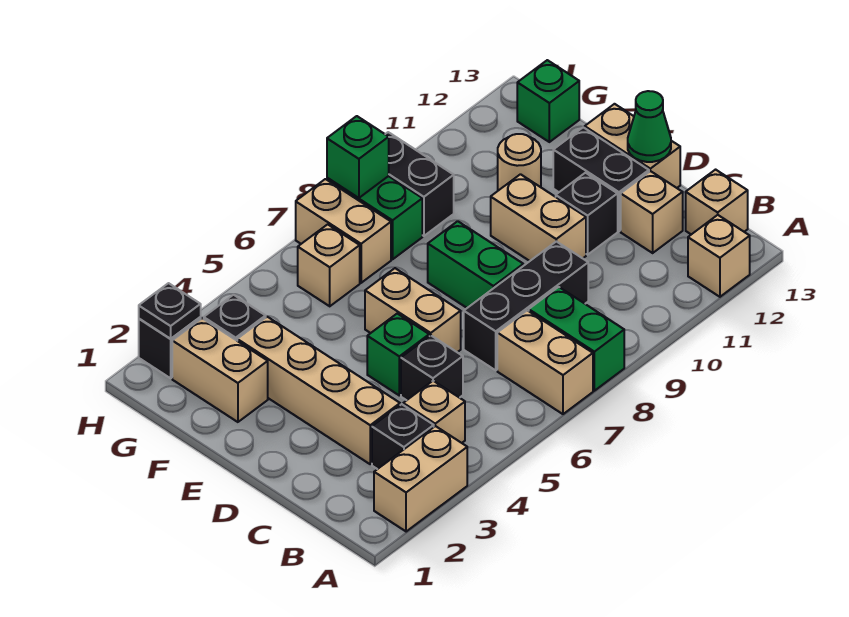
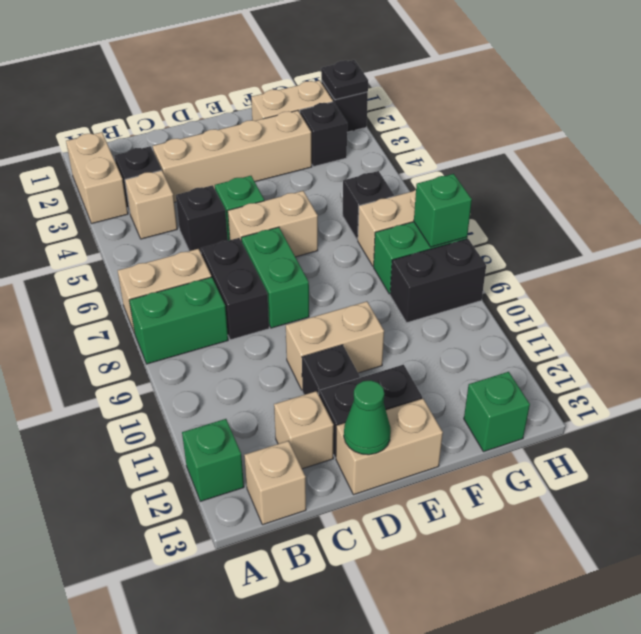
tan brick A12 level 1 -> green brick A12 level 1
black brick C7:C9 level 1 -> black brick C7:C8 level 1
green brick D8:E8 level 1 -> green brick D7:D8 level 1
tan round brick F11 level 1 -> none
tan brick G6 level 1 -> black brick G6 level 1

